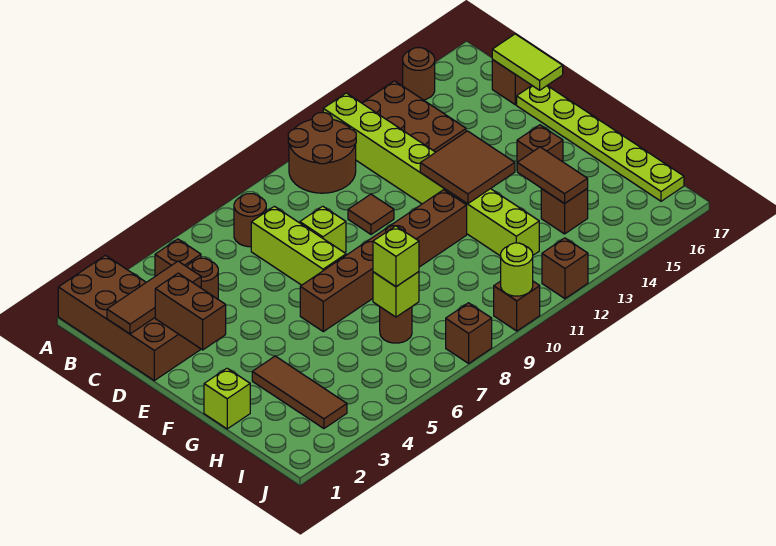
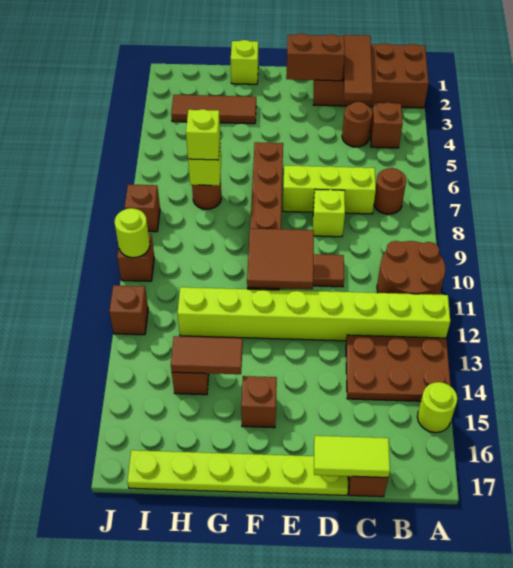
brown round brick A15 level 1 -> lime round brick A15 level 1
brown tile E12:F13 level 2 -> brown tile E10:F11 level 2

